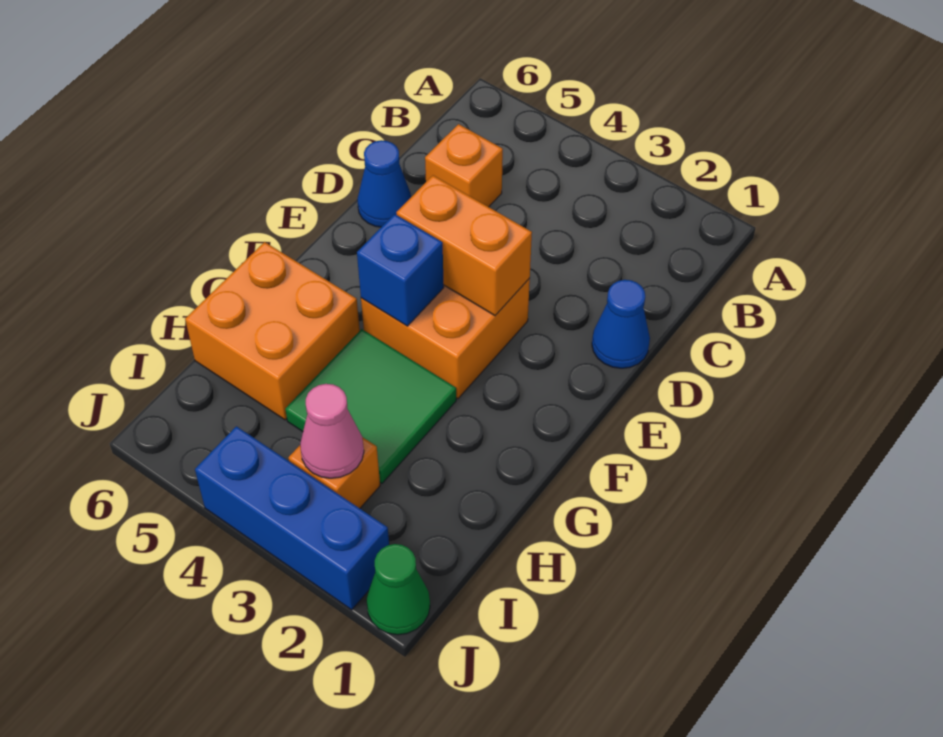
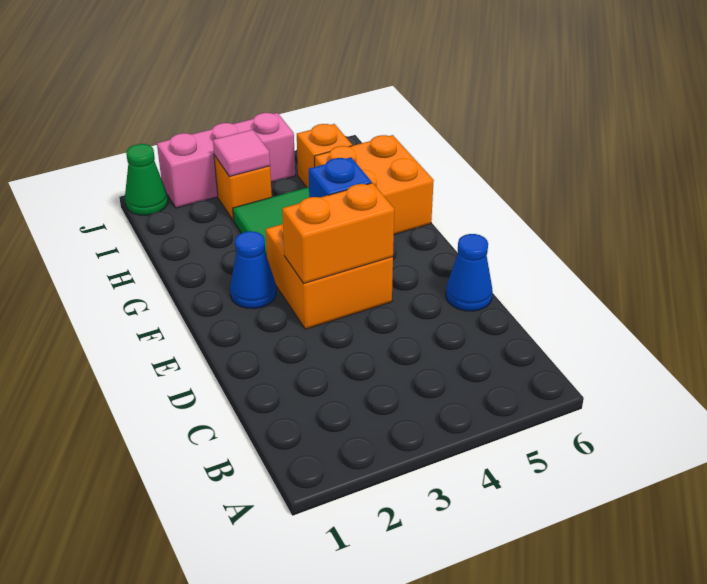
orange brick C5 level 1 -> orange brick I5 level 1
blue cone D1 level 1 -> blue cone F2 level 1
pink cone I3 level 2 -> pink tile I3 level 2
blue brick J2:J4 level 1 -> pink brick J2:J4 level 1

